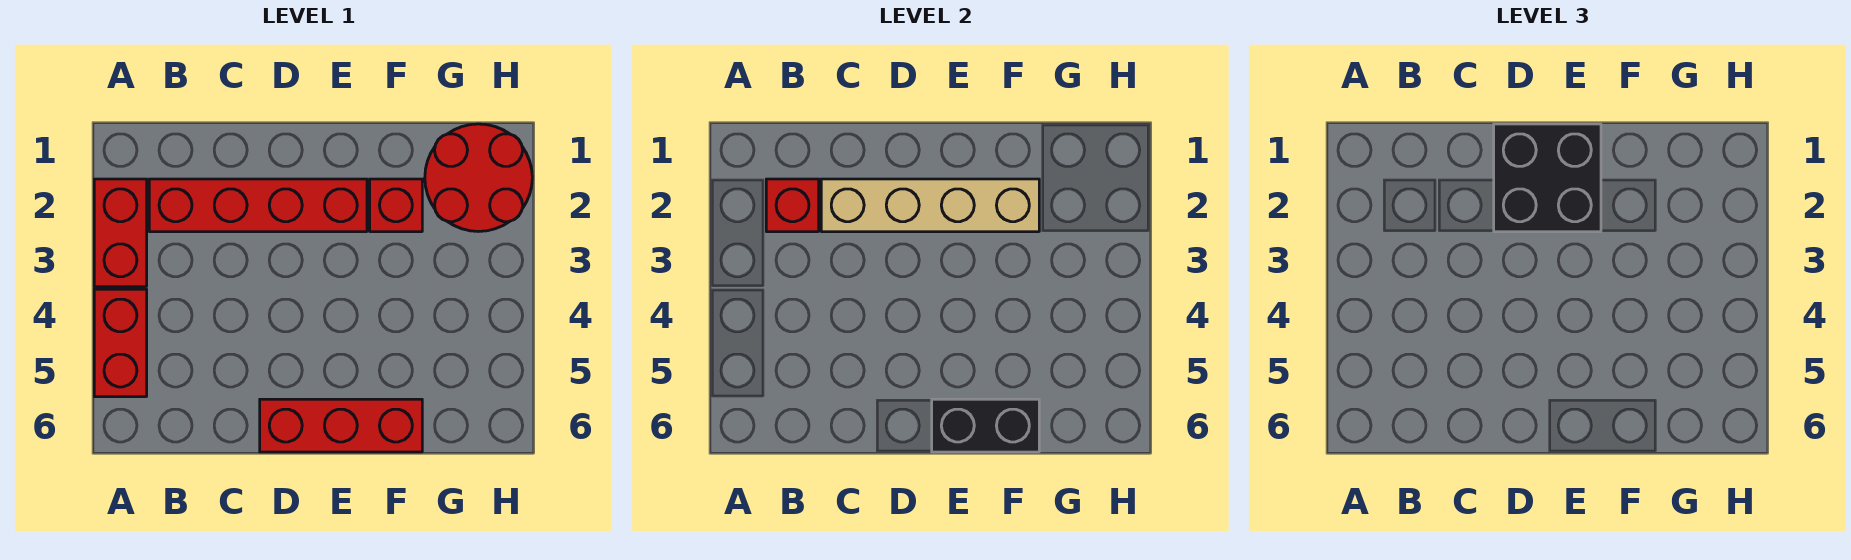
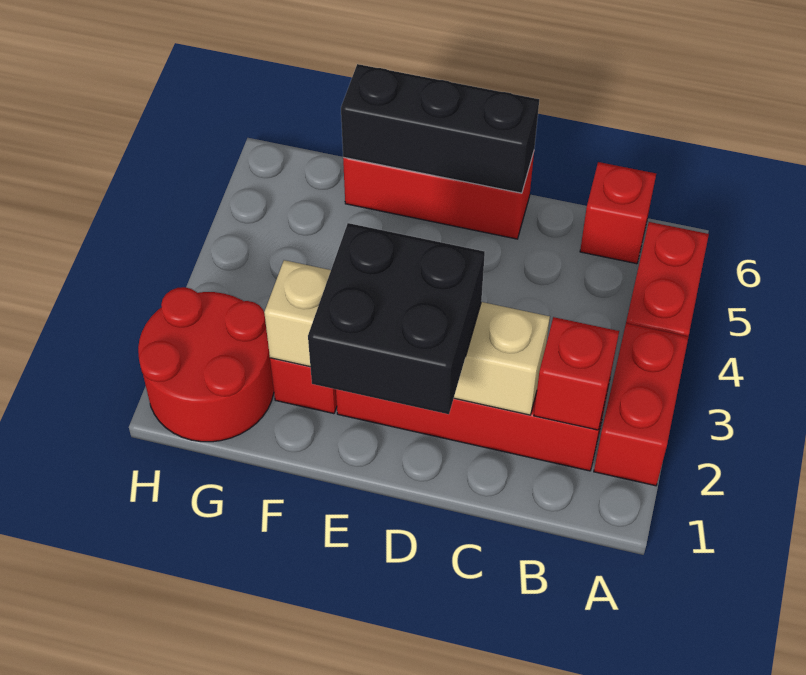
none -> red brick B6 level 1
black brick E6:F6 level 2 -> black brick D6:F6 level 2

